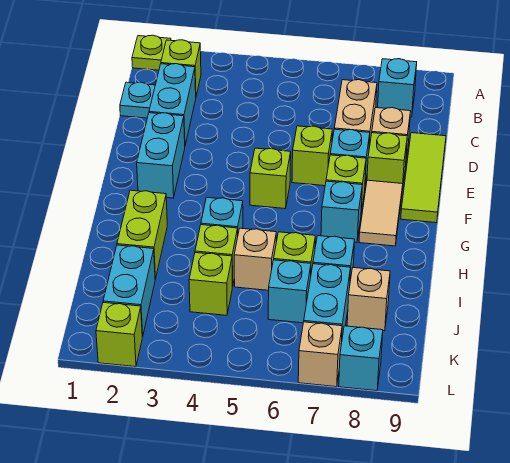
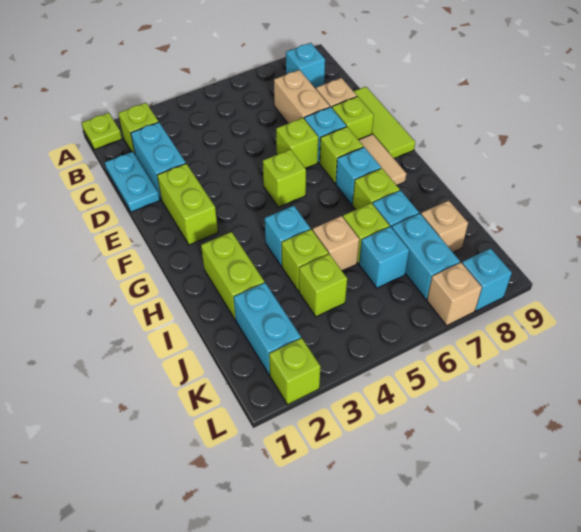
cyan plate C1 level 1 -> cyan plate C1:D1 level 1
cyan brick E2:F2 level 1 -> lime brick E2:F2 level 1
none -> lime brick H7 level 1

